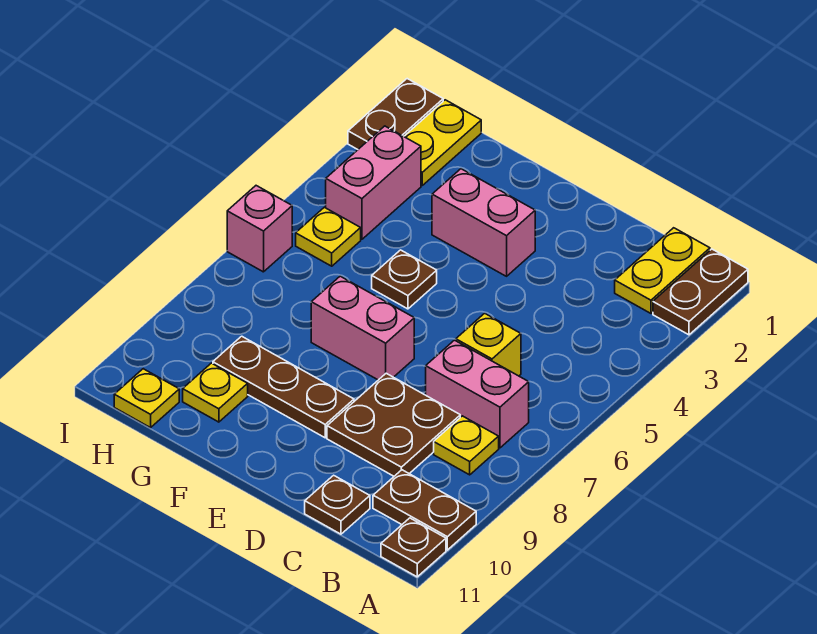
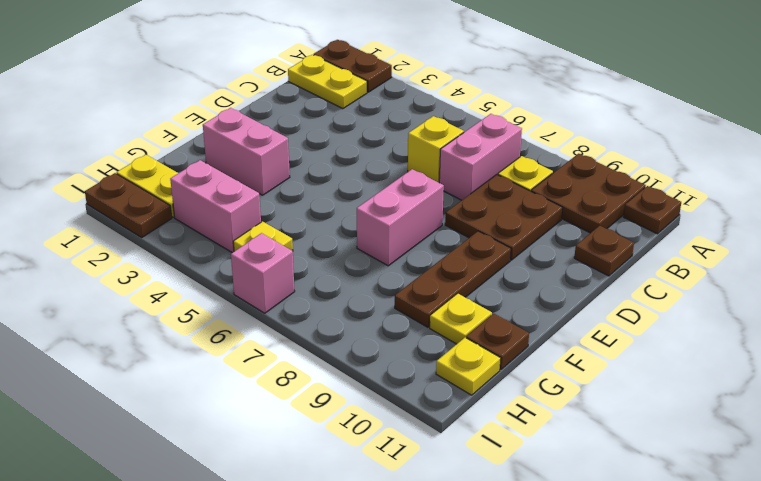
brown plate A10:B10 level 1 -> brown plate A9:B10 level 1
pink brick E3:F3 level 1 -> pink brick F2:F3 level 1
brown plate F5 level 1 -> brown plate G11 level 1

